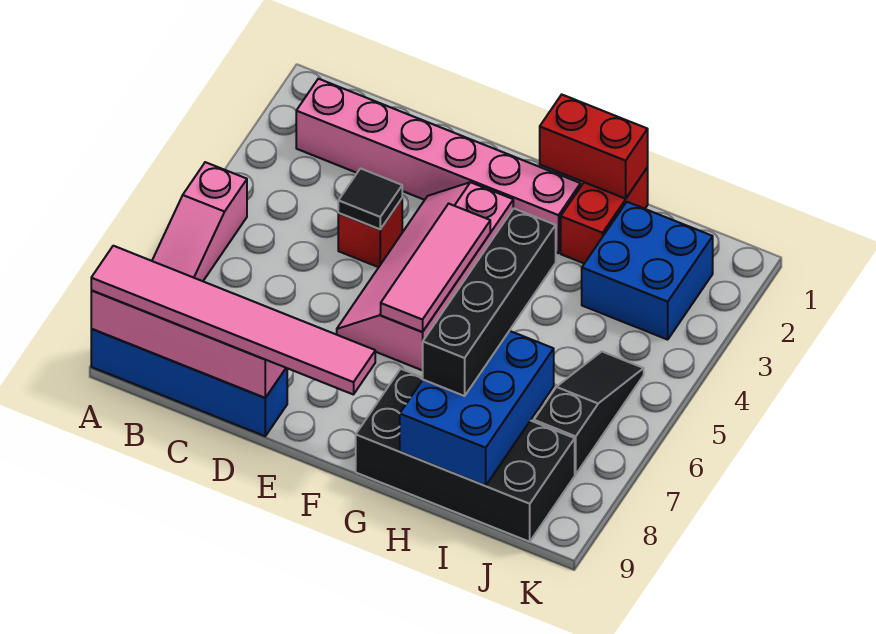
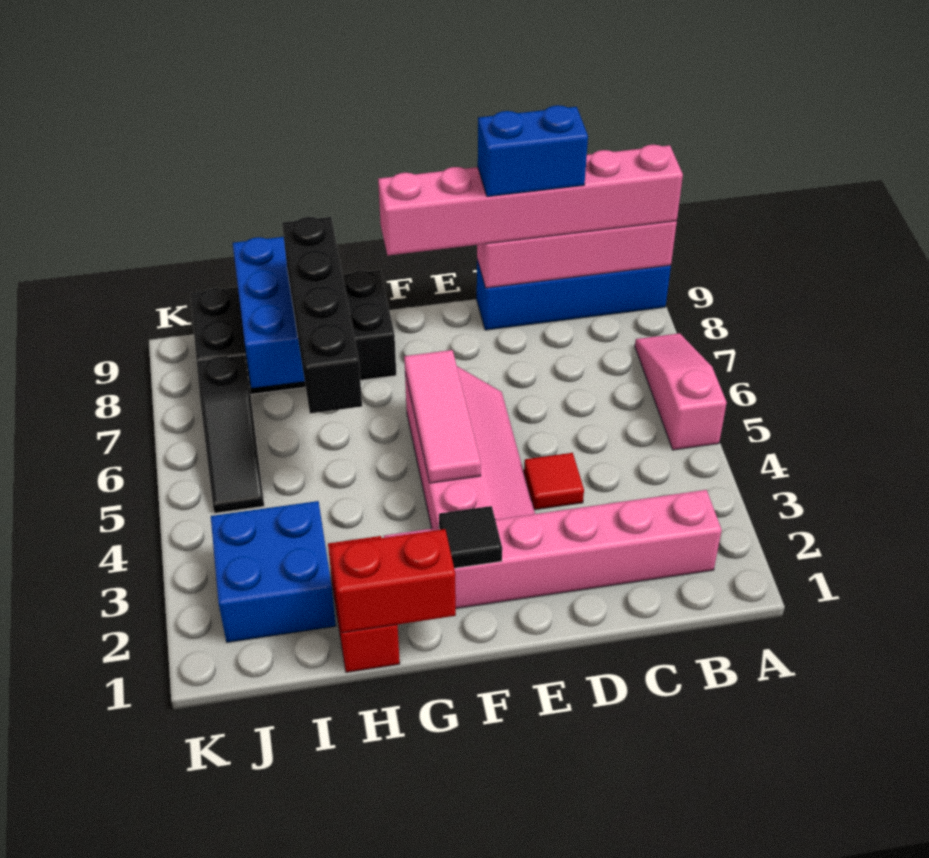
pink tile A9:F9 level 3 -> pink brick A9:F9 level 3
none -> blue brick C9:D9 level 4
red brick D4 level 1 -> red tile D4 level 1
black tile D4 level 2 -> black tile F2 level 2

